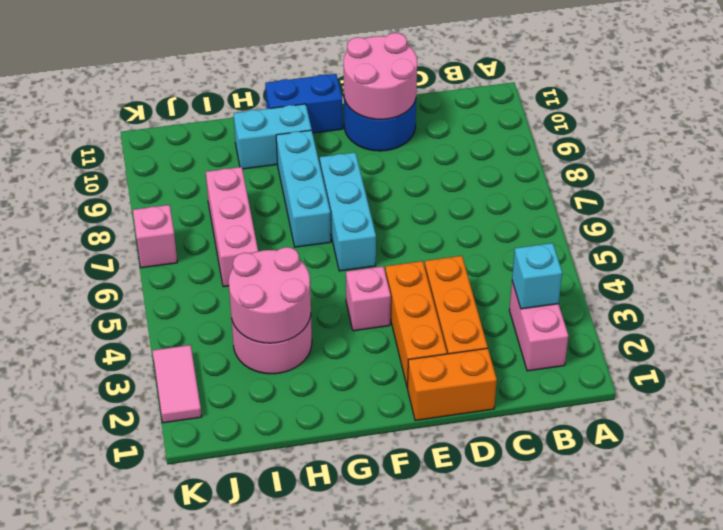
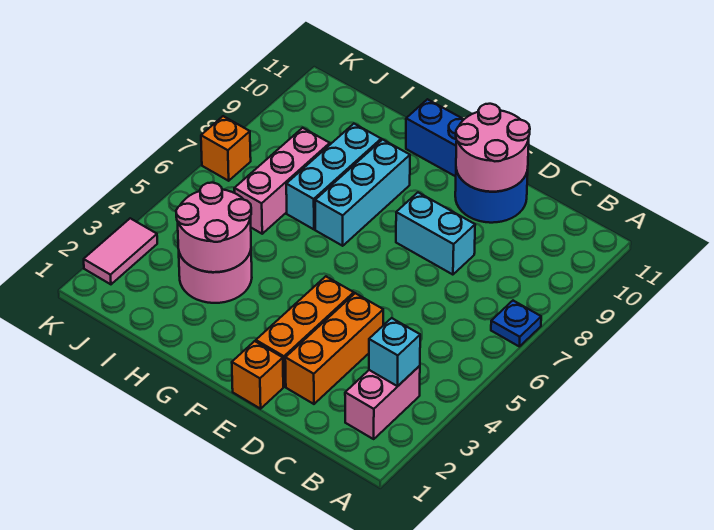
none -> blue plate A7 level 1
orange brick D1:E1 level 1 -> orange brick E1 level 1
pink brick F4 level 1 -> none
cyan brick F6:F8 level 1 -> cyan brick H7:H9 level 1
cyan brick G10:H10 level 1 -> cyan brick D8:E8 level 1
pink brick K7 level 1 -> orange brick K7 level 1

